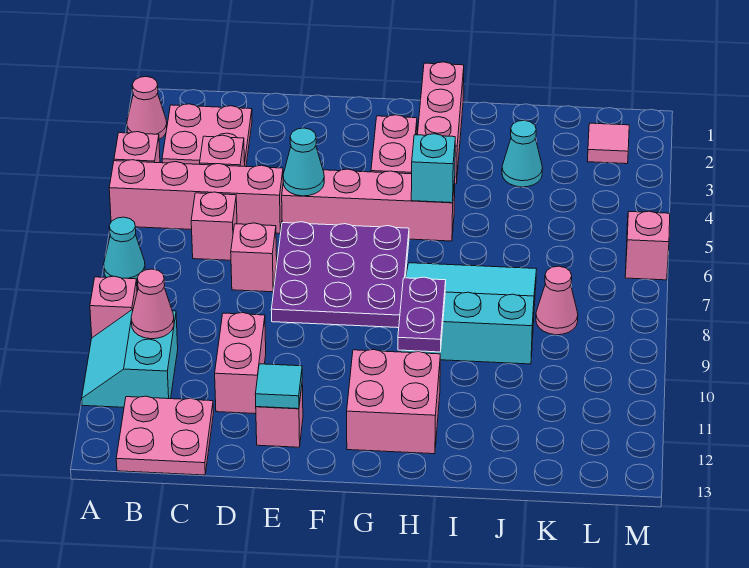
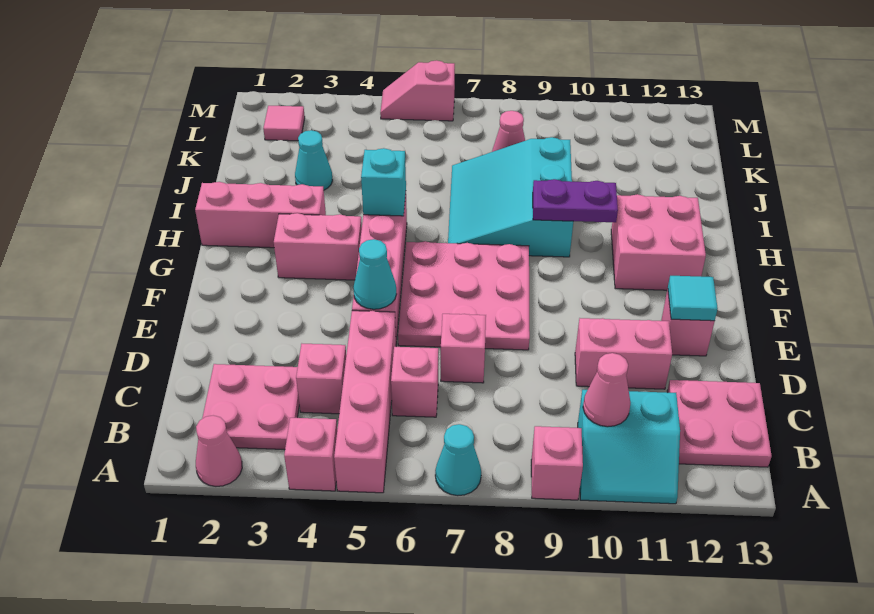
purple plate E6:G8 level 1 -> pink plate E6:G8 level 1

